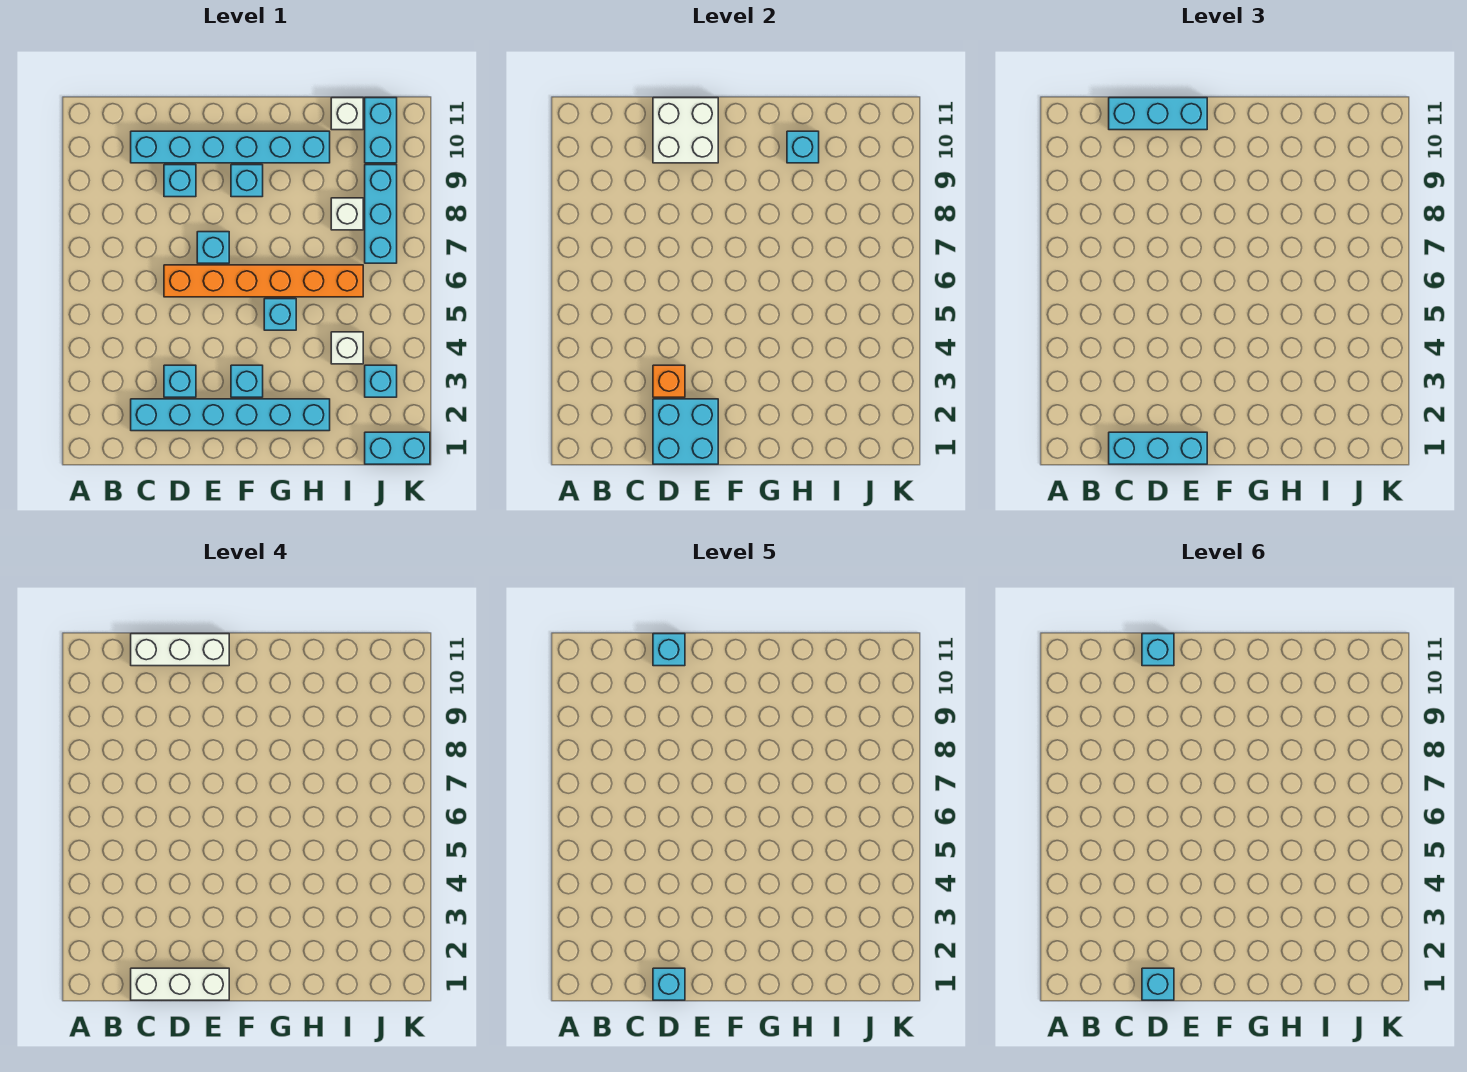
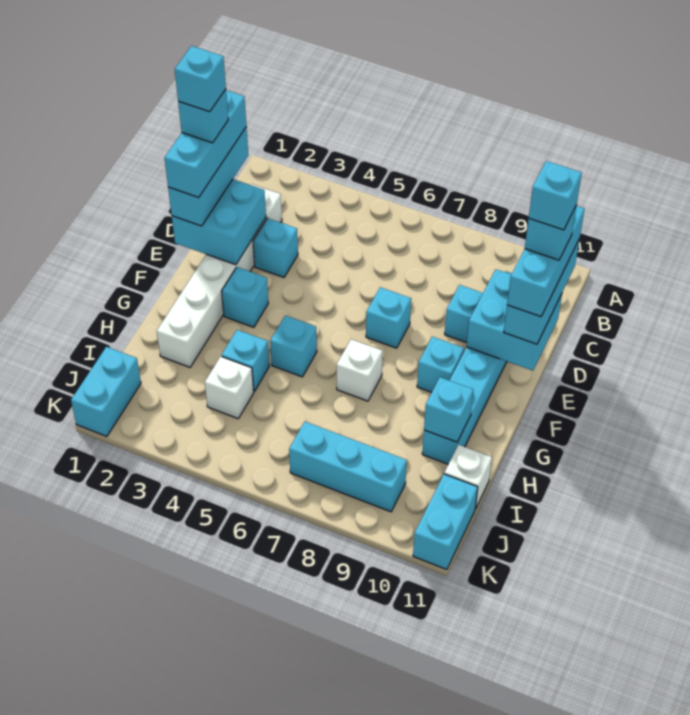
white brick C1:E1 level 4 -> cyan brick C1:E1 level 4
cyan brick C2:H2 level 1 -> white brick C2:H2 level 1
white brick C11:E11 level 4 -> cyan brick C11:E11 level 4
orange brick D3 level 2 -> none
orange brick D6:I6 level 1 -> none
white brick D10:E11 level 2 -> cyan brick D10:E11 level 2
white brick I8 level 1 -> white brick G7 level 1
cyan brick J3 level 1 -> cyan brick H4 level 1
cyan brick J10:J11 level 1 -> cyan brick J11:K11 level 1

